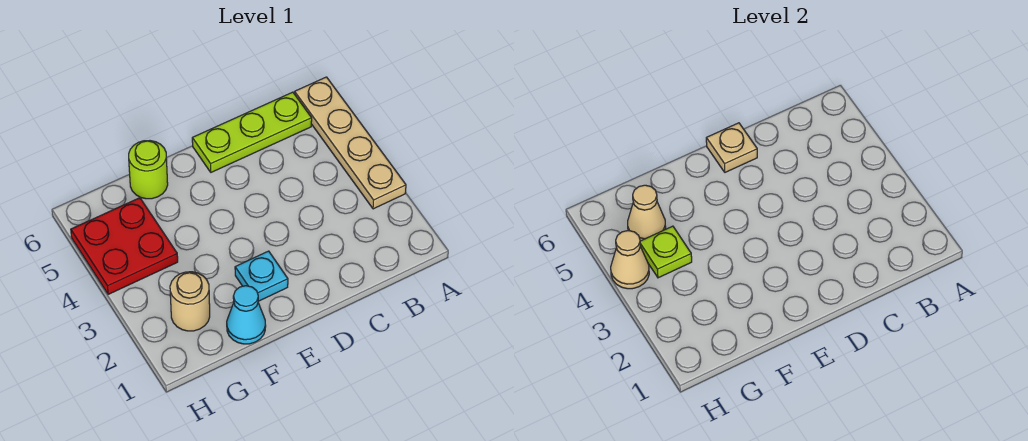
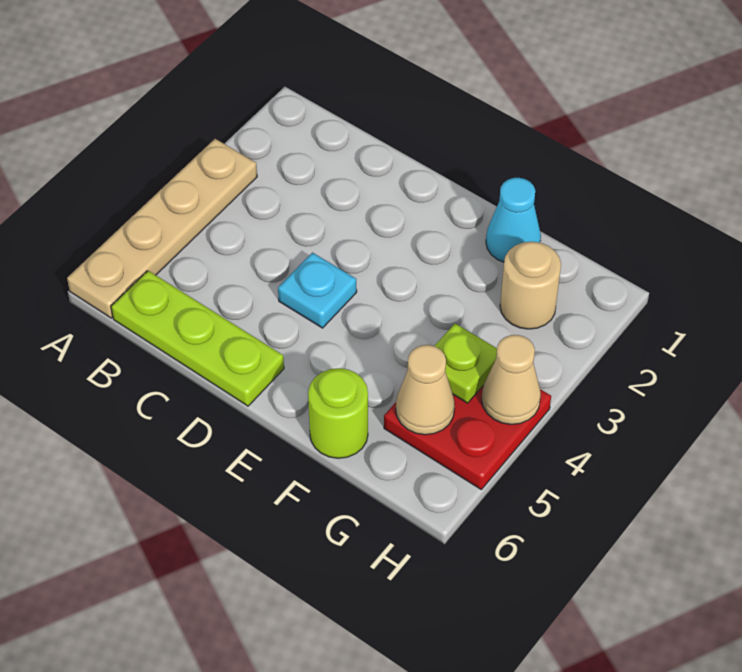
tan plate D6 level 2 -> none
cyan plate E2 level 1 -> cyan plate D4 level 1

